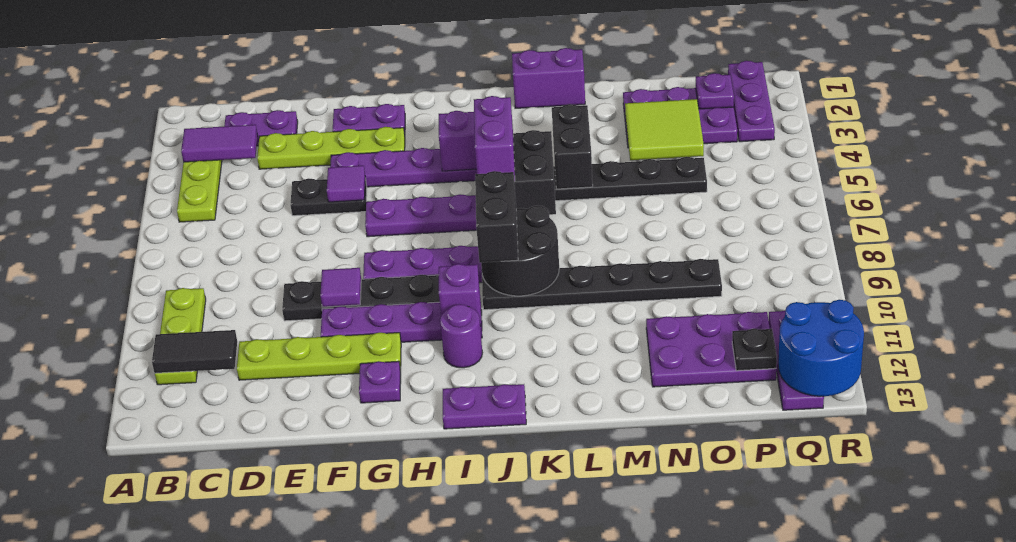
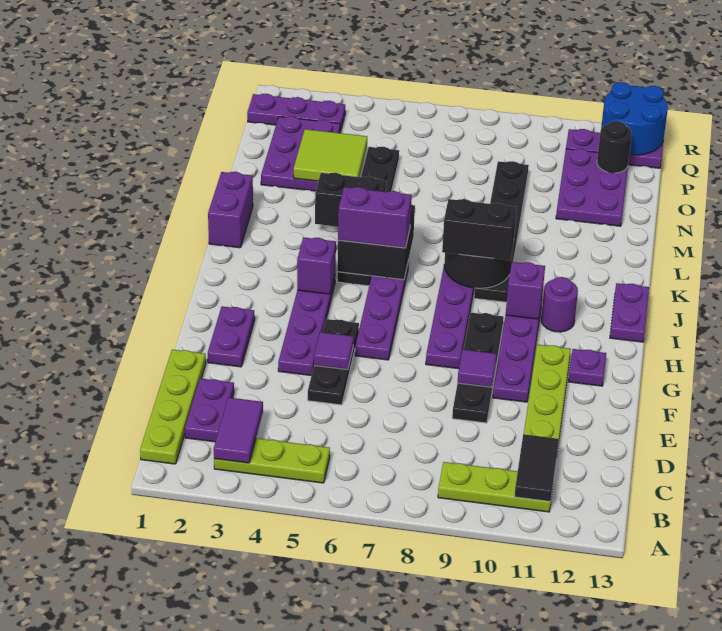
lime plate D3:G3 level 1 -> lime plate B1:E1 level 1
black plate E5:F5 level 1 -> black plate E5:G5 level 1
purple plate P2 level 2 -> none
black plate P12 level 2 -> black round brick P12 level 2

